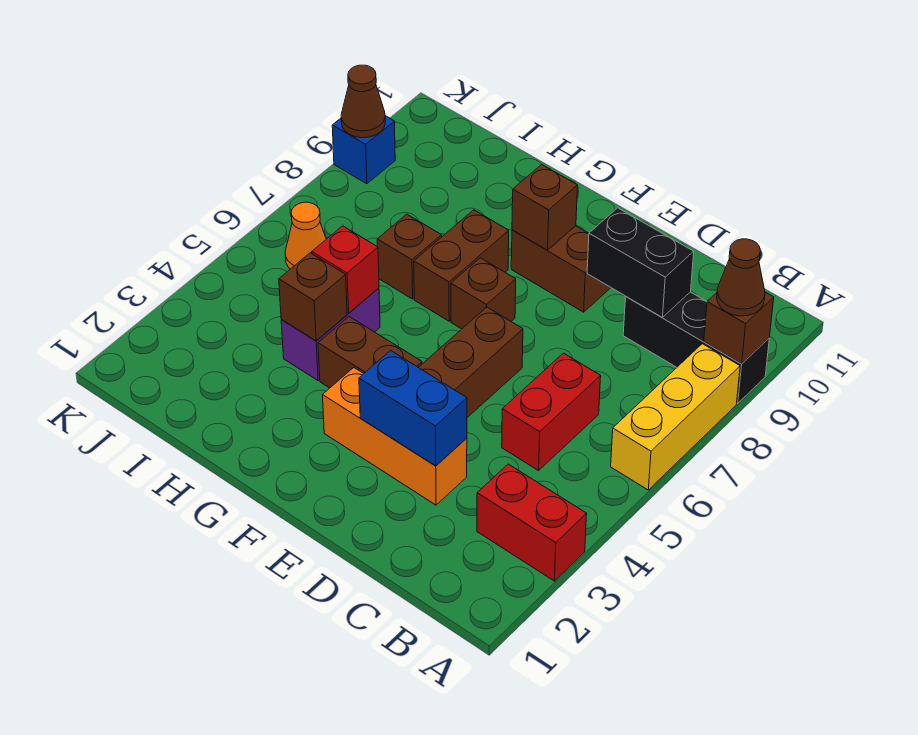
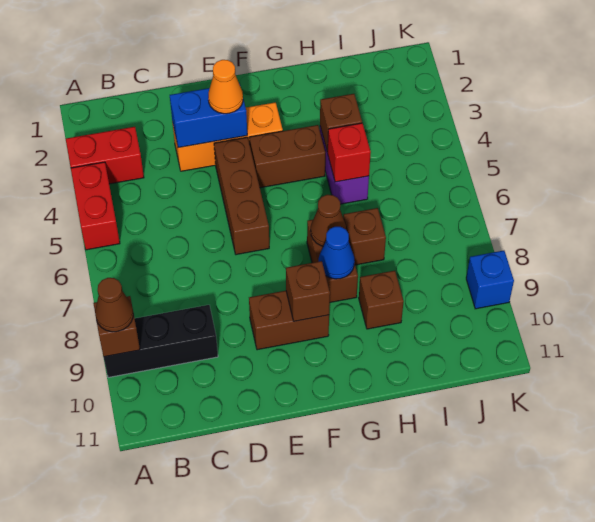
yellow brick A6:A8 level 1 -> none
red brick C5:C6 level 1 -> red brick A4:A5 level 1
black brick C9:D9 level 2 -> none
brown brick F7 level 1 -> brown brick H9 level 1
none -> blue cone G8 level 2
orange cone J6 level 1 -> orange cone E3 level 3
brown cone K9 level 2 -> brown cone G7 level 2

